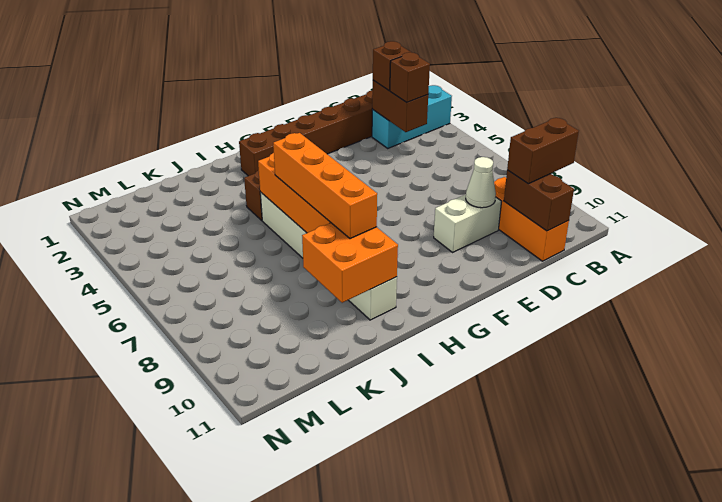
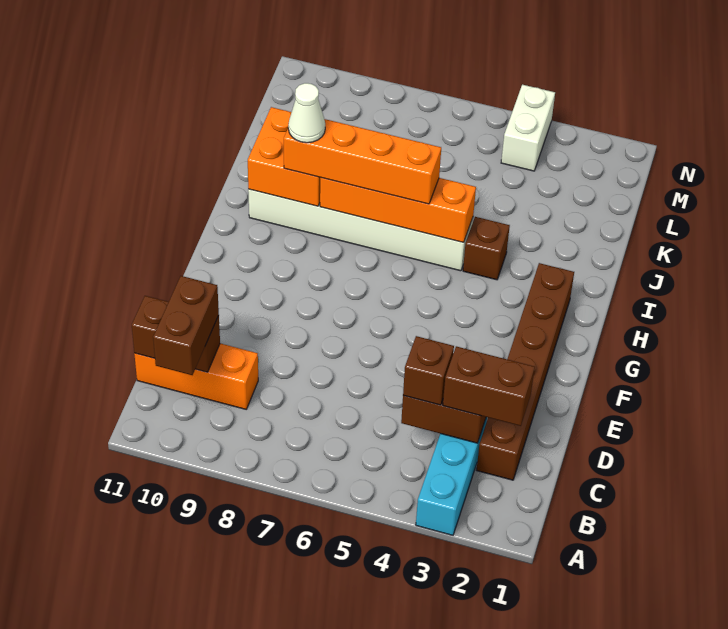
brown brick C3 level 3 -> brown brick C2:C3 level 3
white brick D9:E9 level 1 -> white brick M4:N4 level 1
white cone D9 level 2 -> white cone I9 level 4

